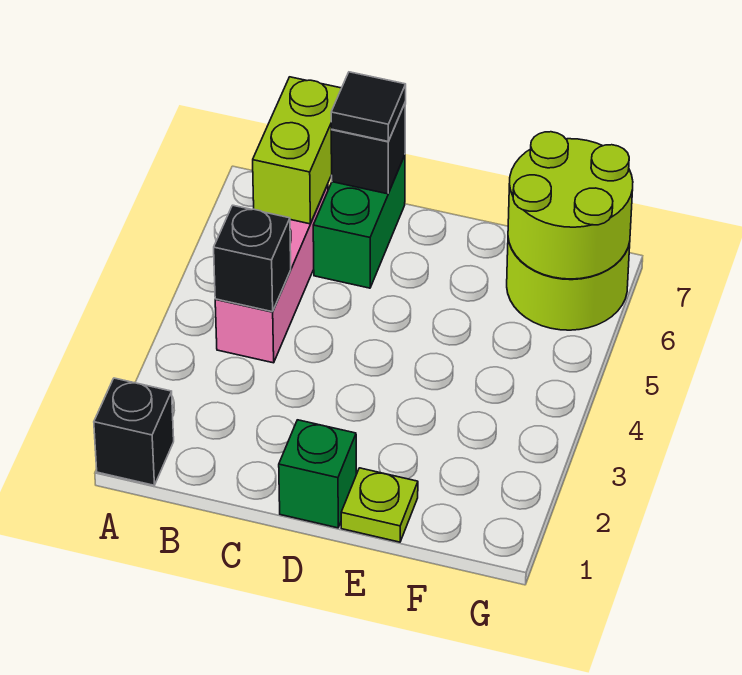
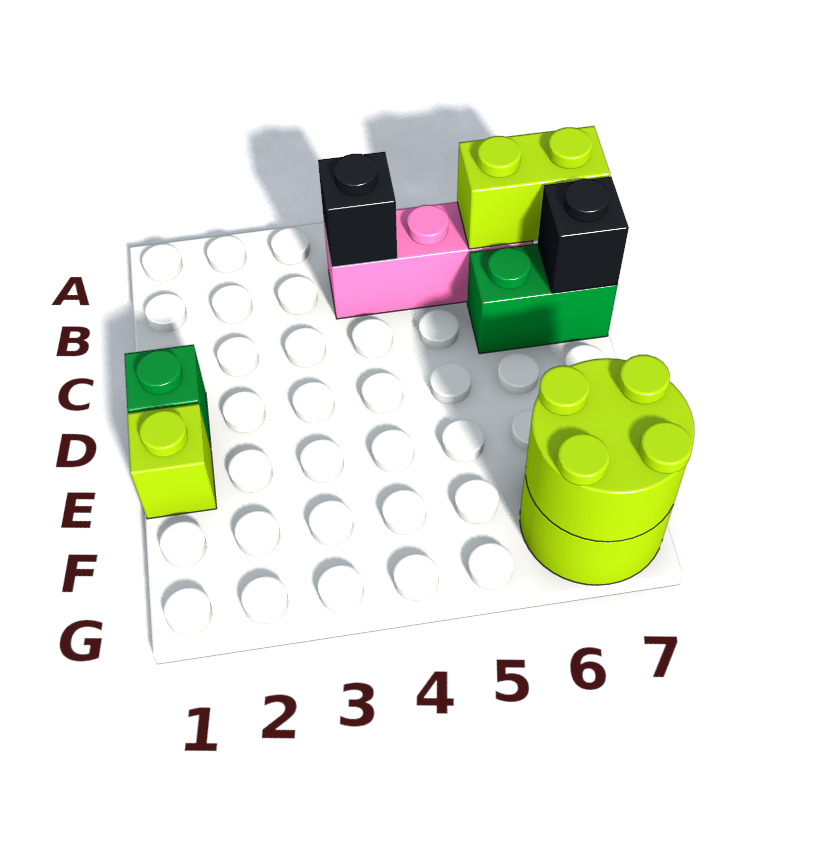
black brick A1 level 1 -> none
black tile C7 level 3 -> none
lime plate E1 level 1 -> lime brick E1 level 1

